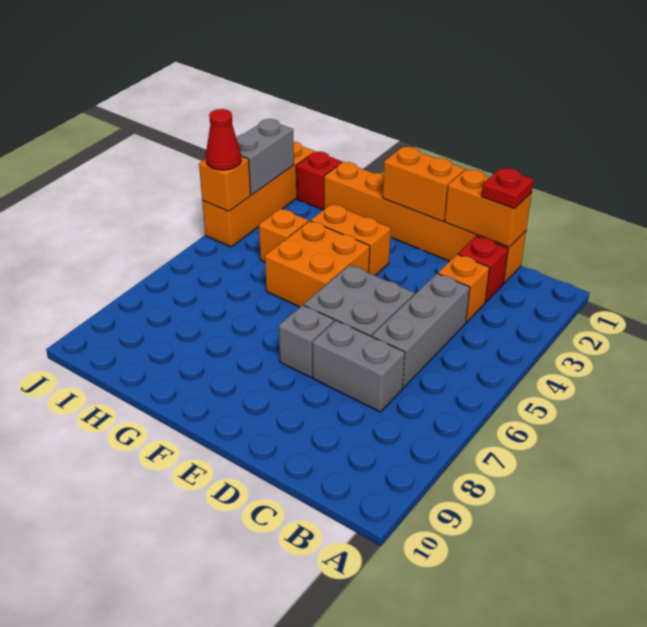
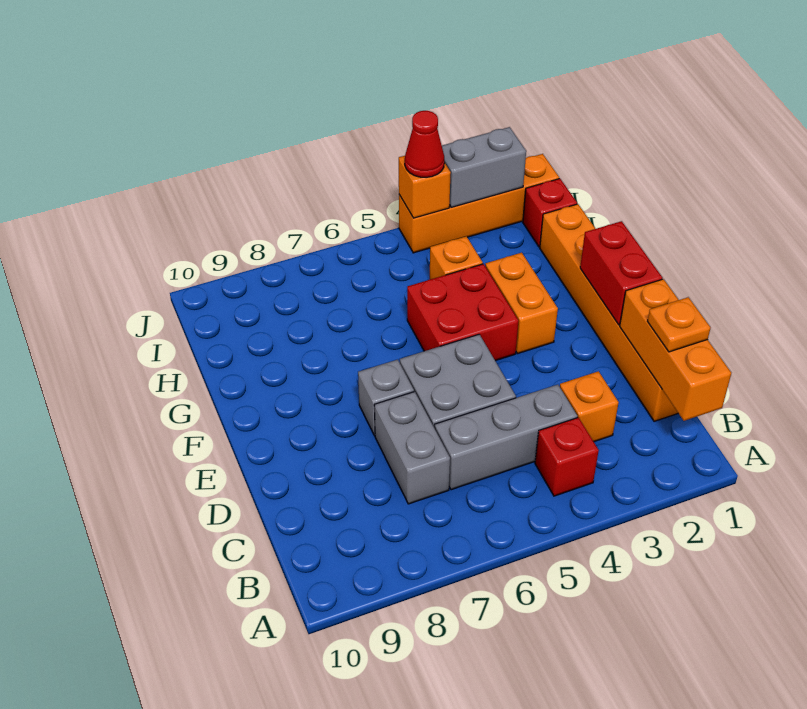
orange brick C1:D1 level 2 -> orange brick B1:D1 level 2
red plate C1 level 3 -> orange plate C1 level 3
red brick C2 level 1 -> red brick B4 level 1
orange brick E1:F1 level 2 -> red brick E1:F1 level 2
orange brick F4:G5 level 1 -> red brick F4:G5 level 1

